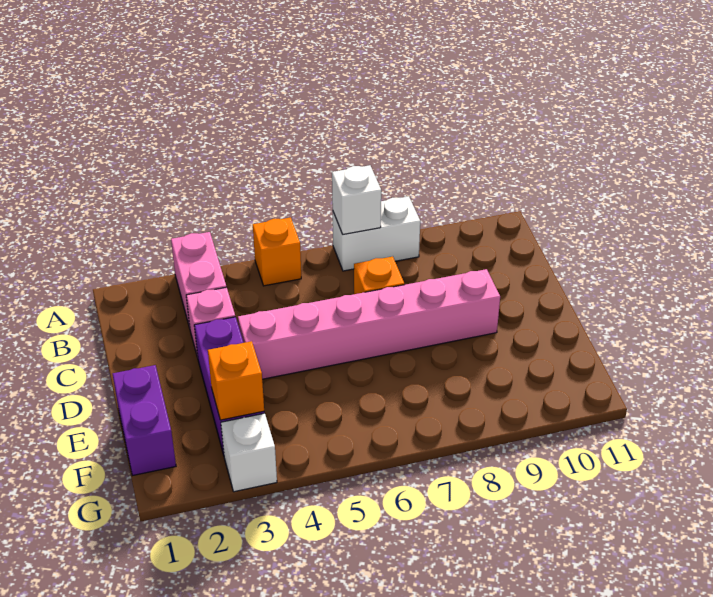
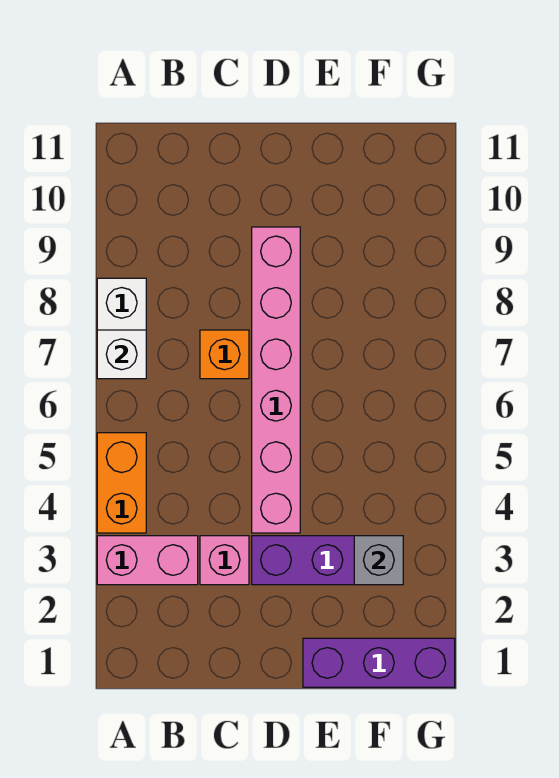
orange brick A5 level 1 -> orange brick A4:A5 level 1
purple brick E1:F1 level 1 -> purple brick E1:G1 level 1
orange brick F3 level 2 -> grey brick F3 level 2
white brick G3 level 1 -> none

